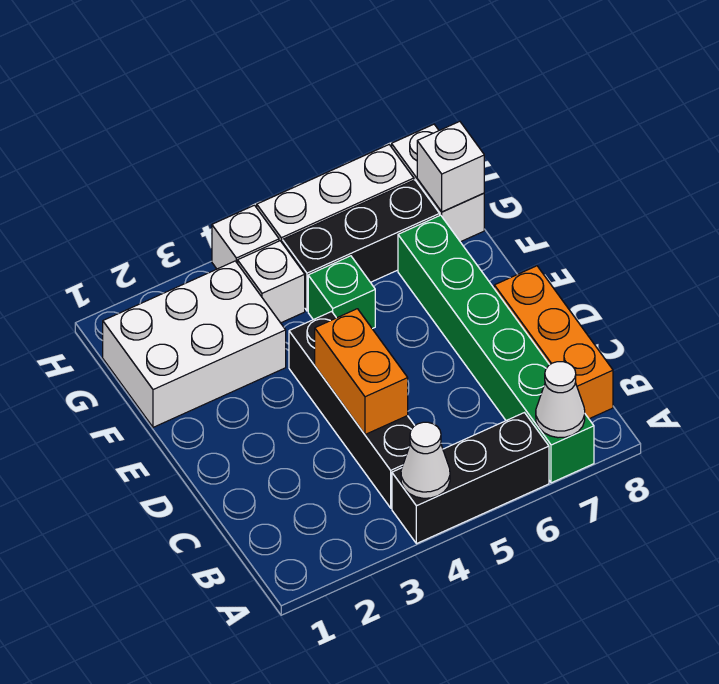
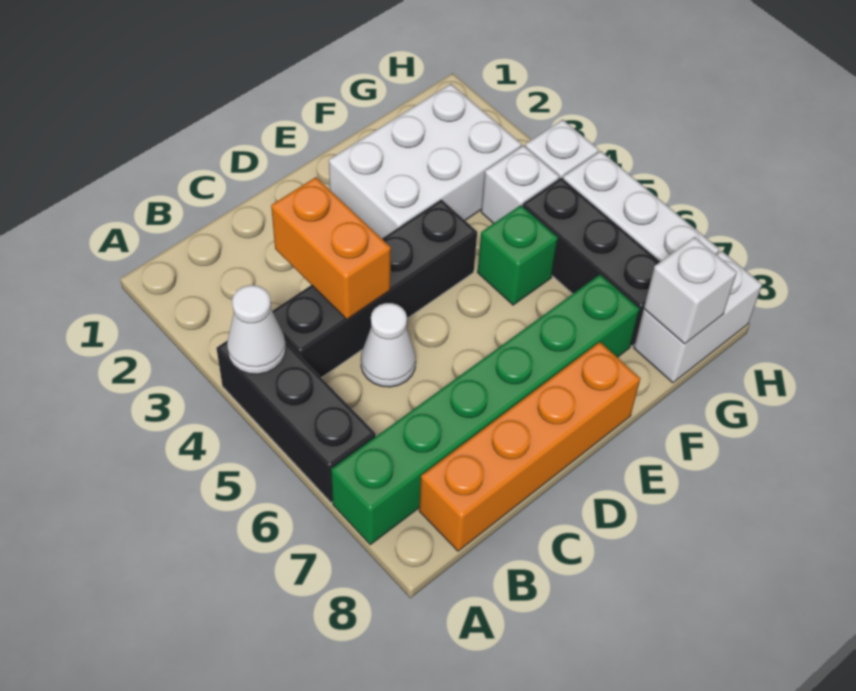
white cone A7 level 2 -> white cone C5 level 1
orange brick B8:D8 level 1 -> orange brick B8:E8 level 1
orange brick C4:D4 level 2 -> orange brick C3:C4 level 2
white brick F1:G3 level 1 -> white brick E2:G3 level 1

